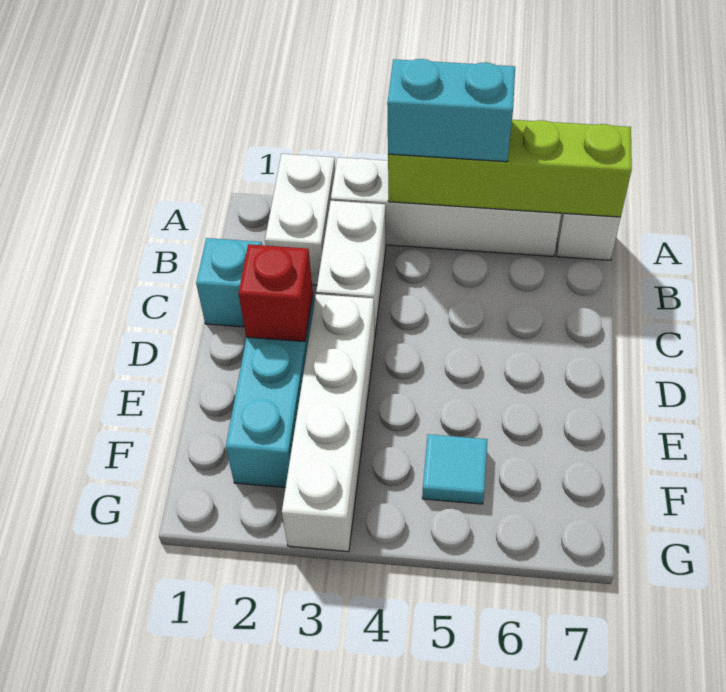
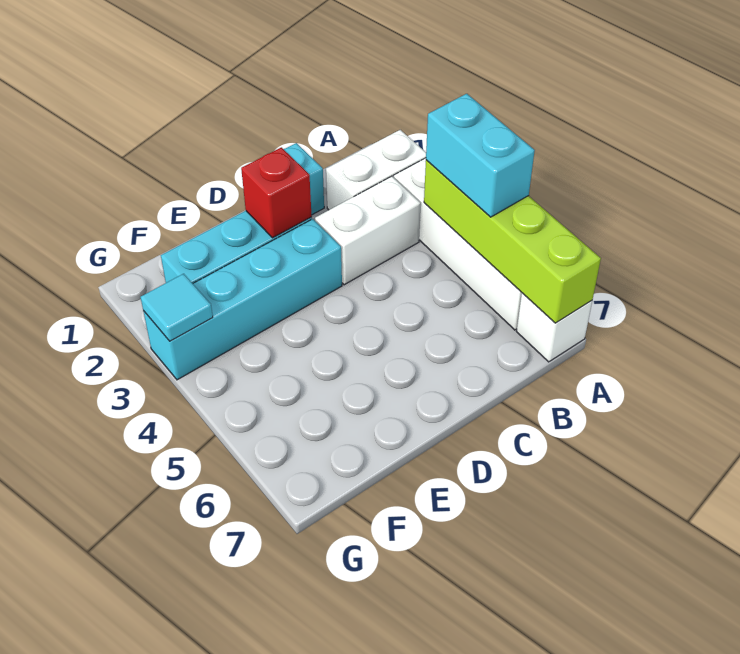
white brick D3:G3 level 1 -> cyan brick D3:G3 level 1
cyan tile F5 level 1 -> cyan tile G3 level 2

